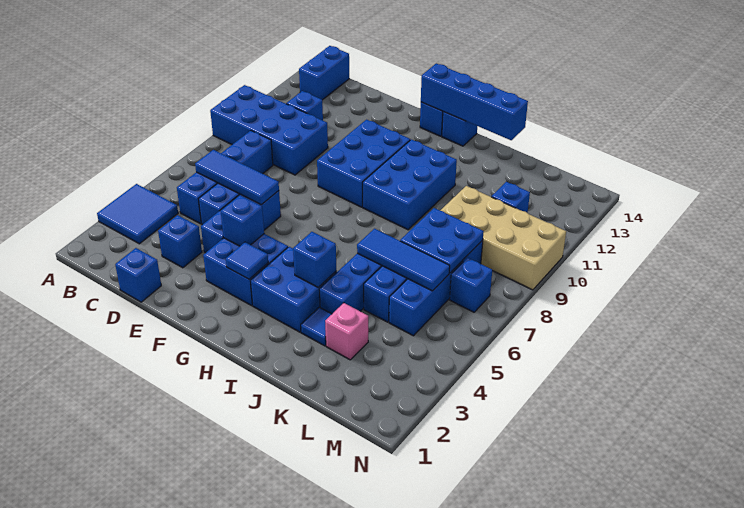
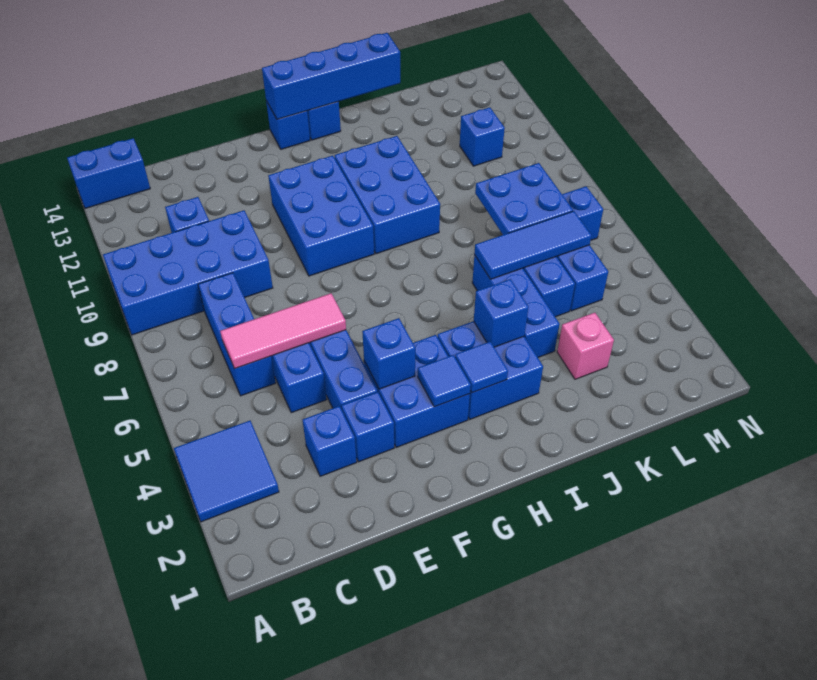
blue brick B13:B14 level 1 -> blue brick A14:B14 level 1
blue brick C5:C8 level 1 -> blue brick C6:C8 level 1
blue tile C6:E6 level 2 -> pink tile C6:E6 level 2
blue brick D1 level 1 -> blue brick E3 level 1
blue tile J3 level 1 -> blue tile H3 level 2
tan brick K9:N10 level 1 -> none

